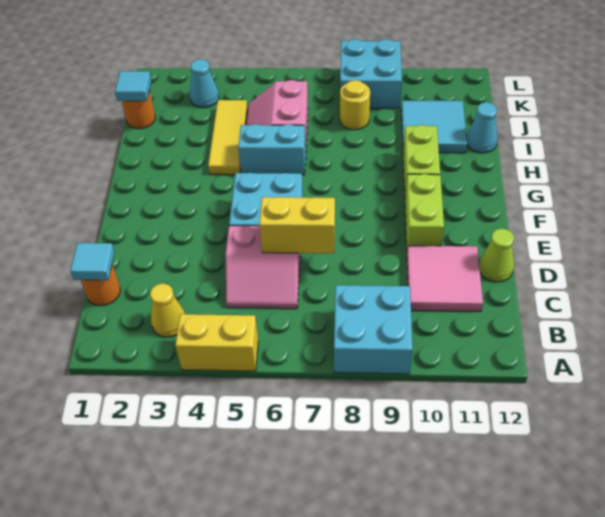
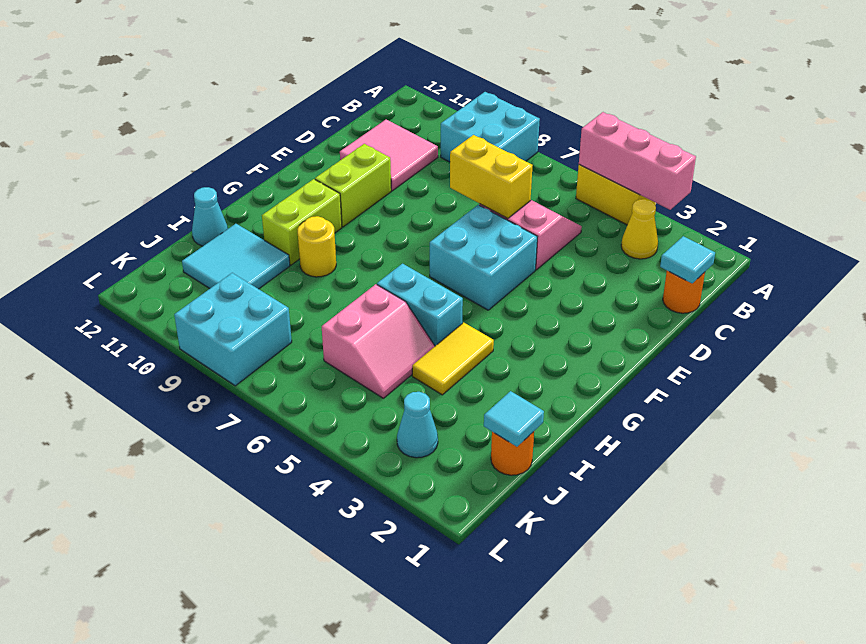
none -> pink brick A3:A5 level 2
lime cone D12 level 1 -> none
yellow tile H4:J4 level 1 -> yellow tile H4:I4 level 1
yellow round brick J8 level 1 -> yellow round brick H9 level 1

